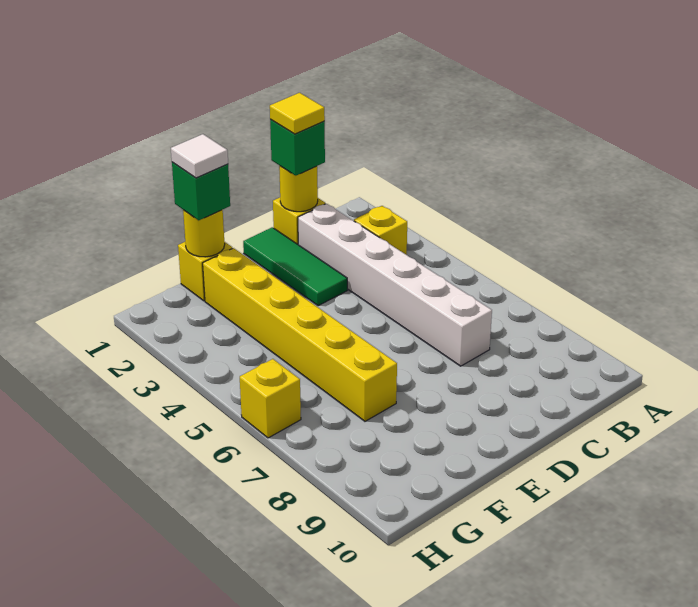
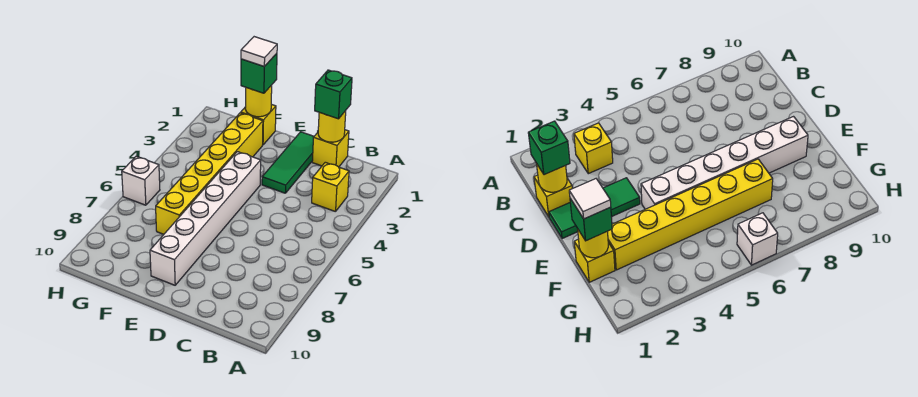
yellow tile C1 level 4 -> none
white brick C2:C7 level 1 -> white brick E4:E9 level 1
yellow brick H6 level 1 -> white brick H6 level 1

